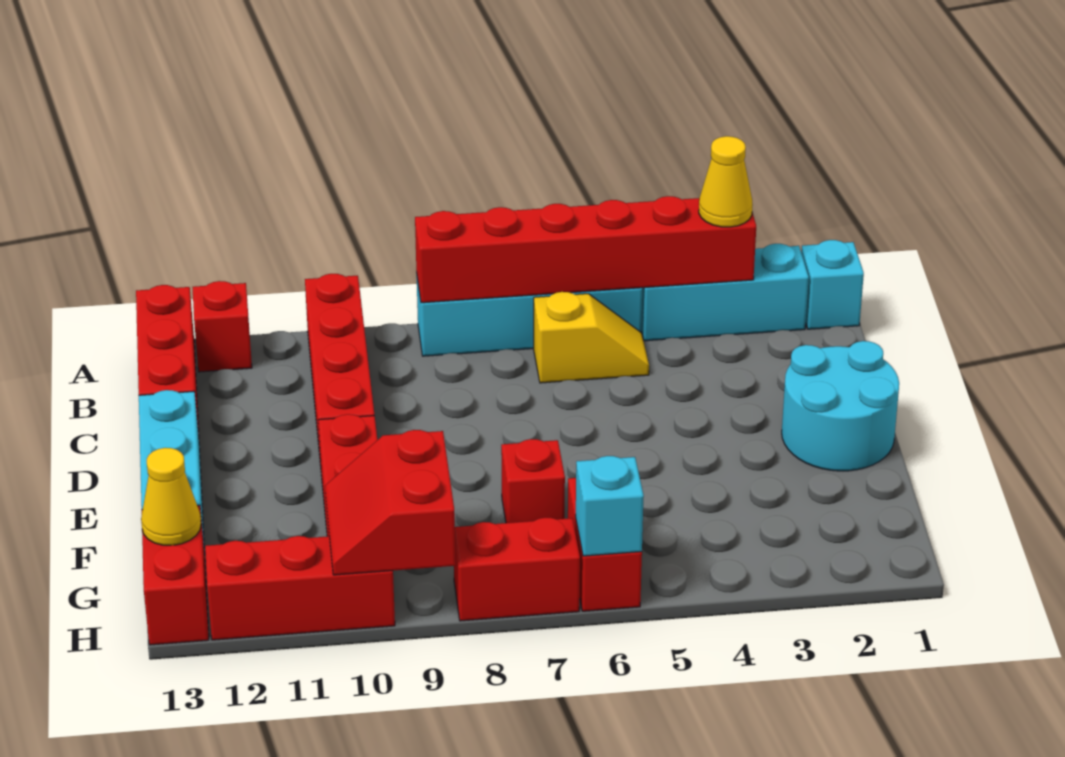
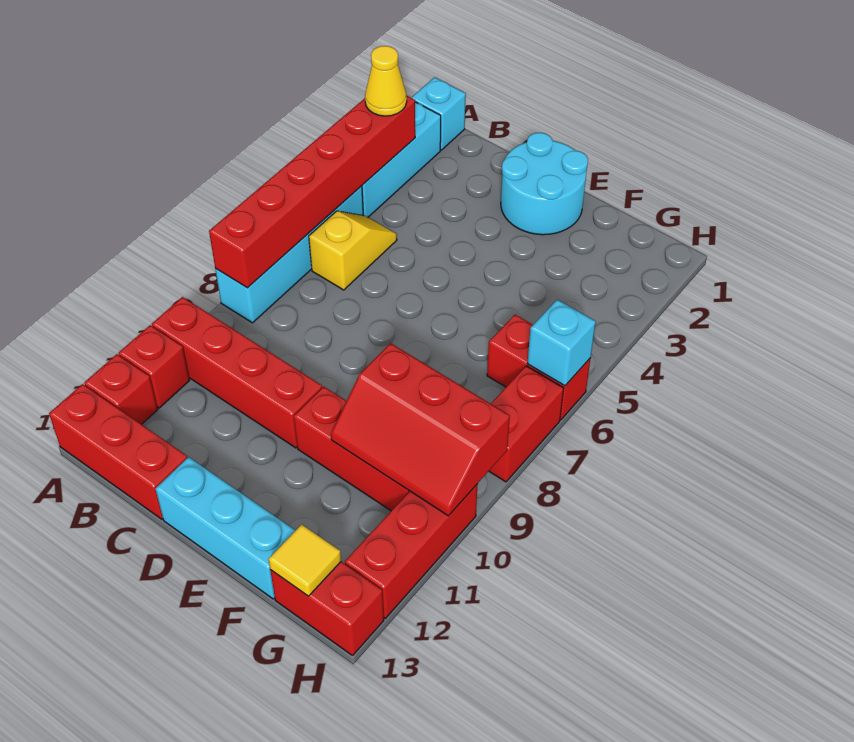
red brick F7 level 1 -> red brick A11 level 1
red slope G9:H10 level 2 top 9 -> red slope F9:H10 level 2 top 9
yellow cone G13 level 2 -> yellow tile G13 level 2

